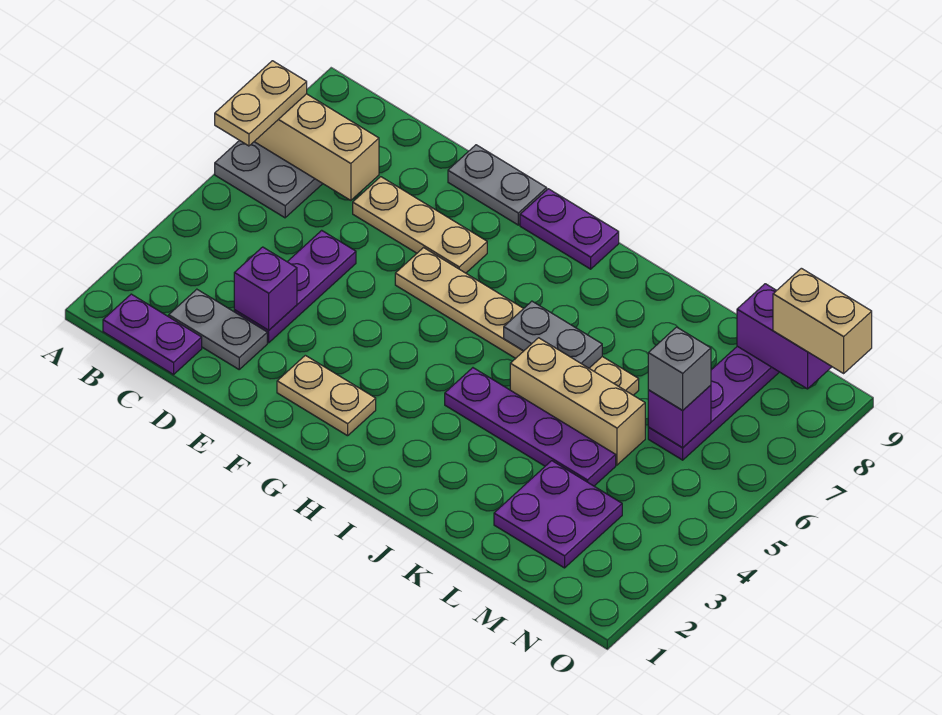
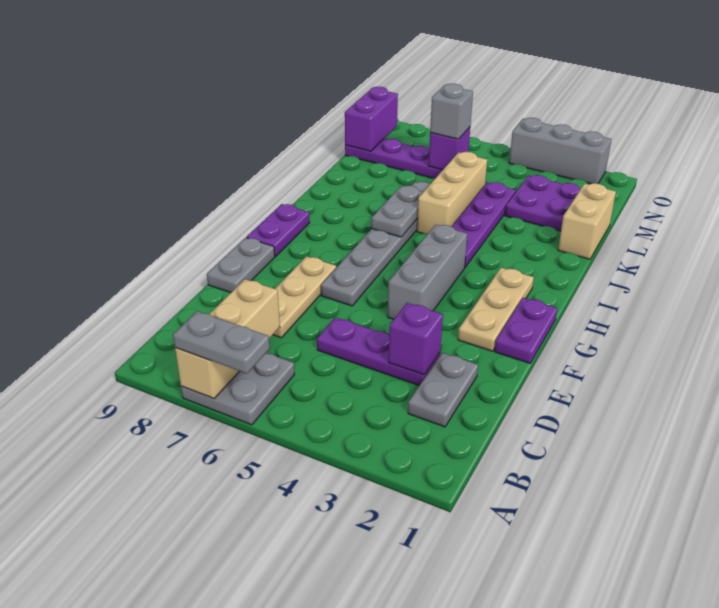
tan plate A6:A7 level 3 -> grey plate A6:A7 level 3
purple plate B1:C1 level 1 -> purple plate F1:G1 level 1
tan plate F2:G2 level 1 -> tan plate F2:H2 level 1
none -> grey brick F4:H4 level 1
tan plate F6:K6 level 1 -> grey plate F6:K6 level 1
tan brick N9:O9 level 3 -> tan brick K1:L1 level 1
none -> grey brick O2:O4 level 1

